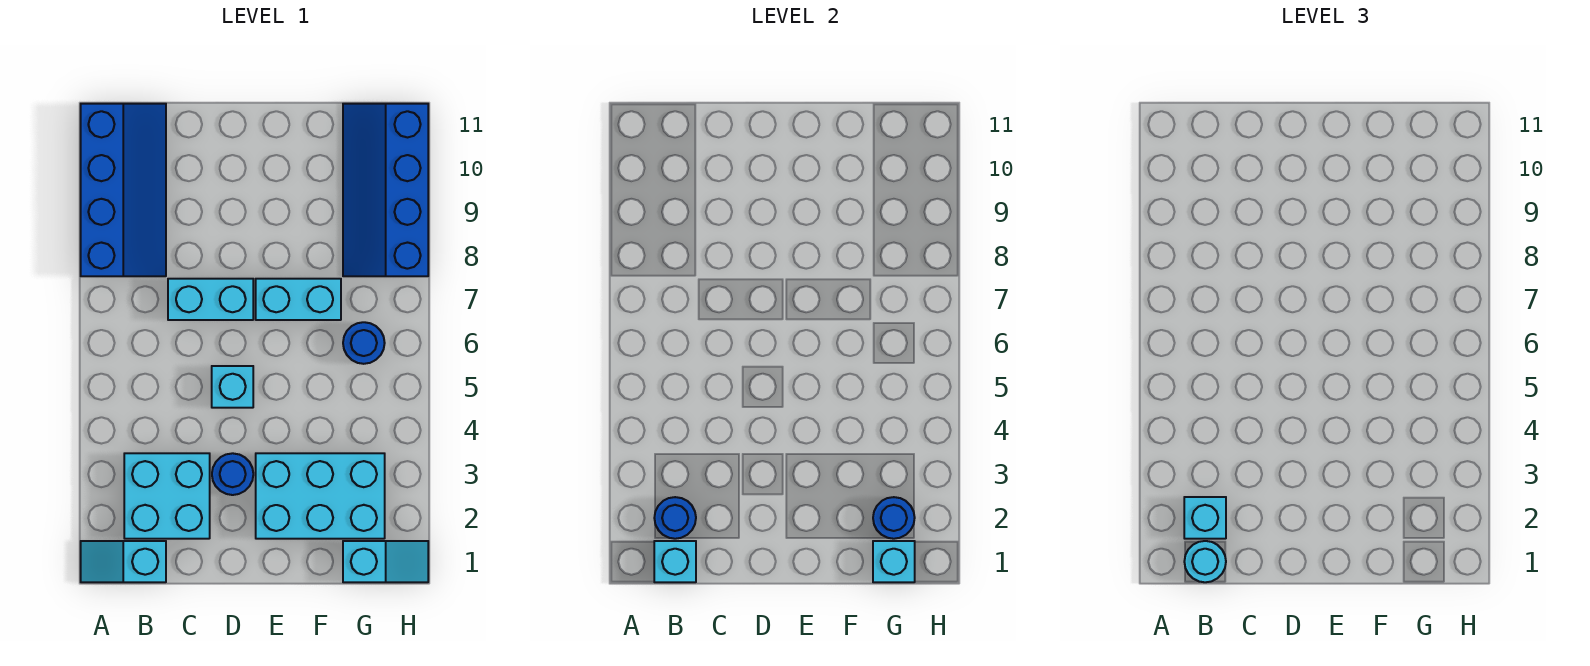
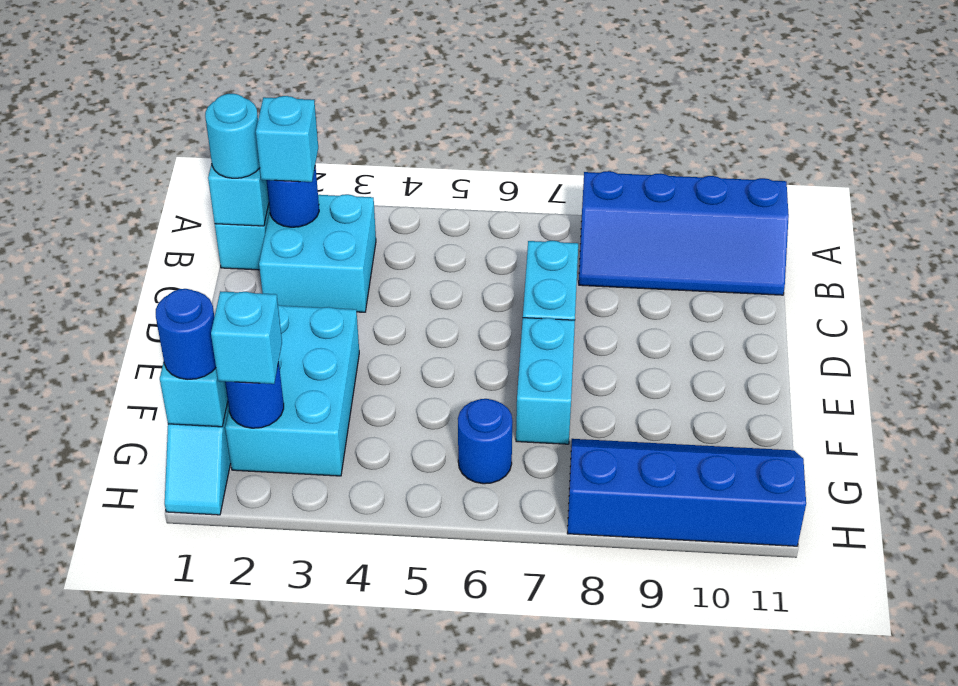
blue round brick D3 level 1 -> blue round brick G1 level 3
cyan brick D5 level 1 -> cyan brick G2 level 3

